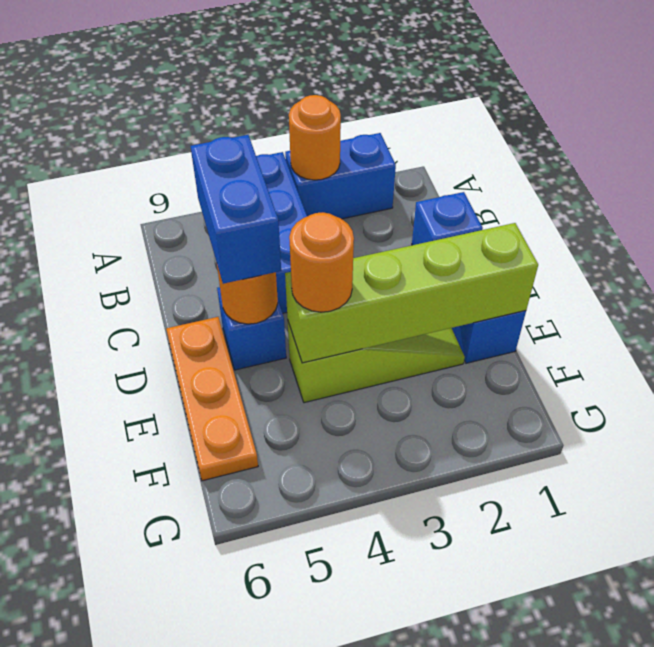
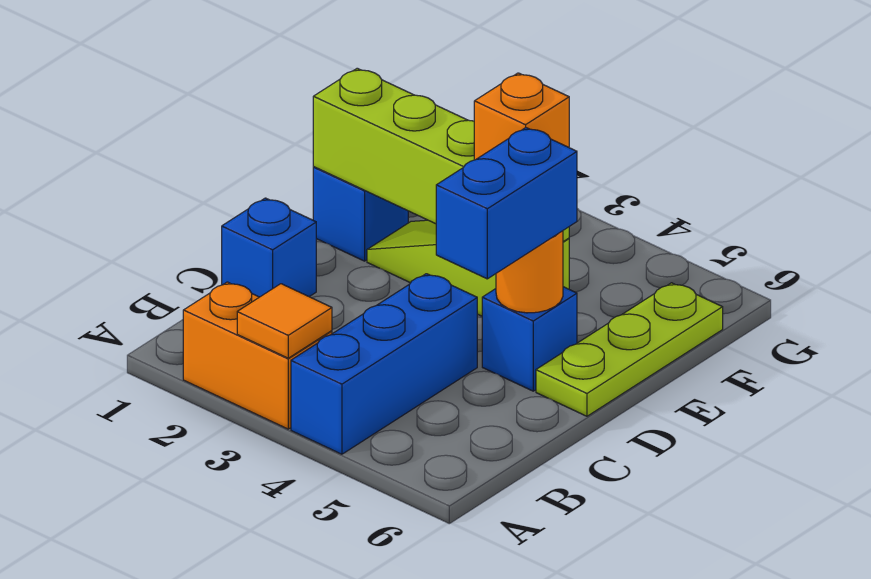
blue brick A2:A3 level 1 -> orange brick A2:A3 level 1
orange round brick A3 level 2 -> orange tile A3 level 2
orange plate D6:F6 level 1 -> lime plate D6:F6 level 1
orange round brick E4 level 3 -> orange brick E4 level 3

